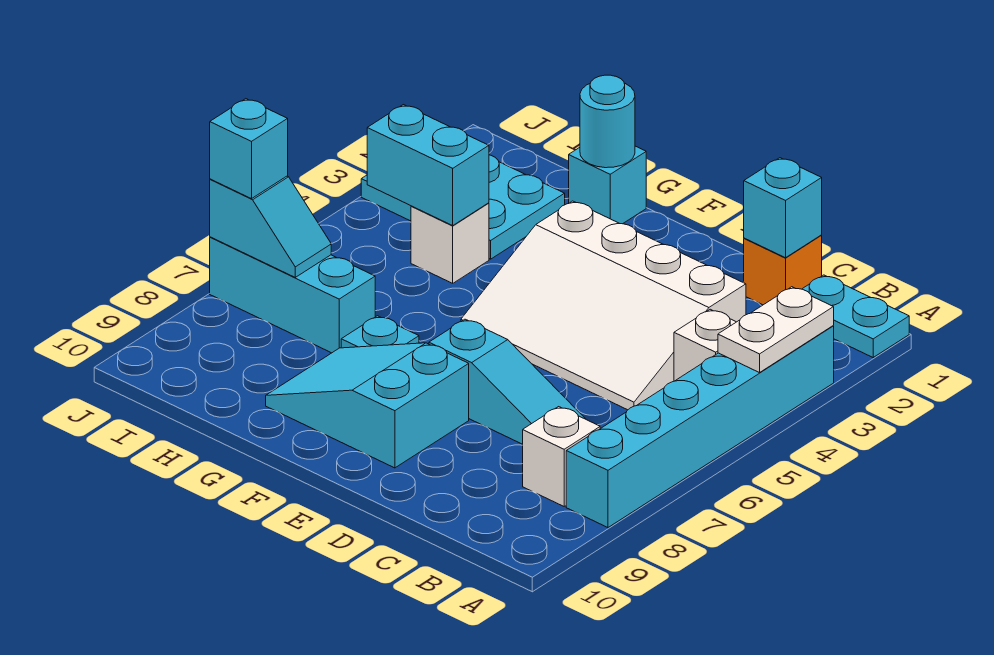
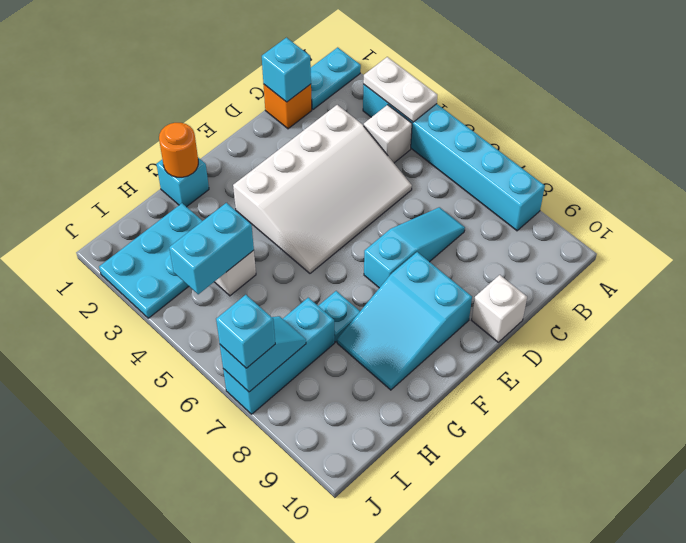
white brick B8 level 1 -> white brick D10 level 1
cyan round brick G1 level 2 -> orange round brick G1 level 2

